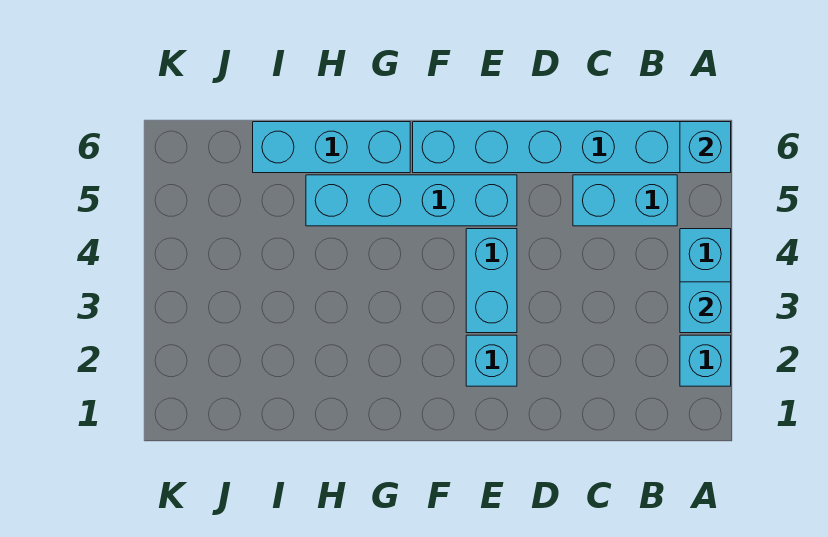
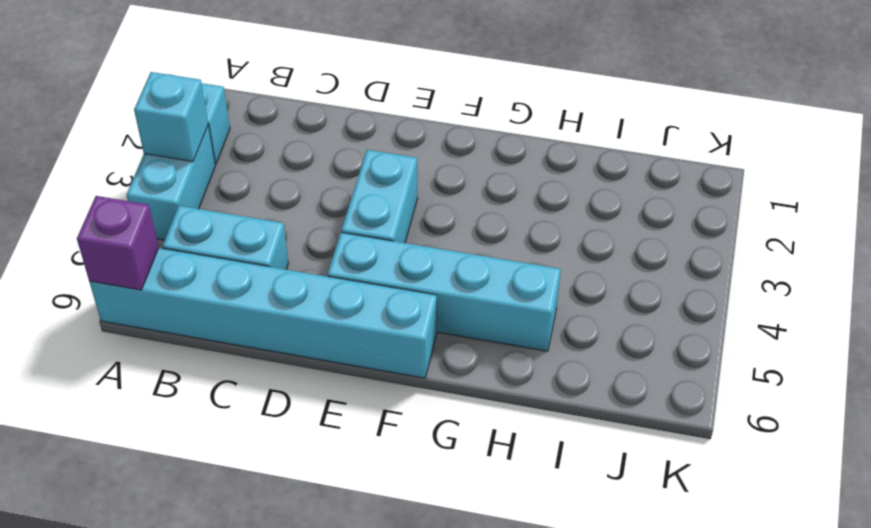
cyan brick A6 level 2 -> purple brick A6 level 2
cyan brick E2 level 1 -> none
cyan brick G6:I6 level 1 -> none

